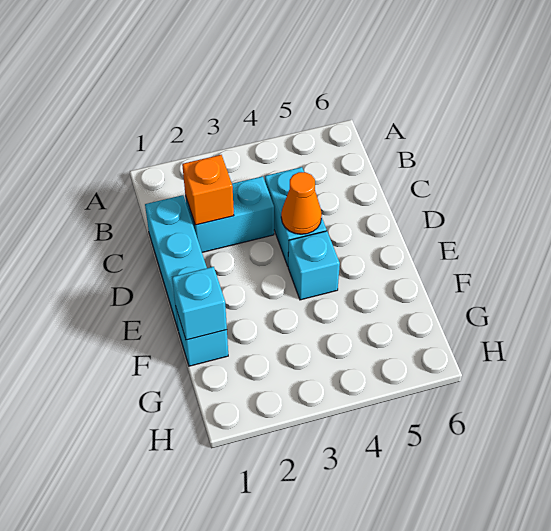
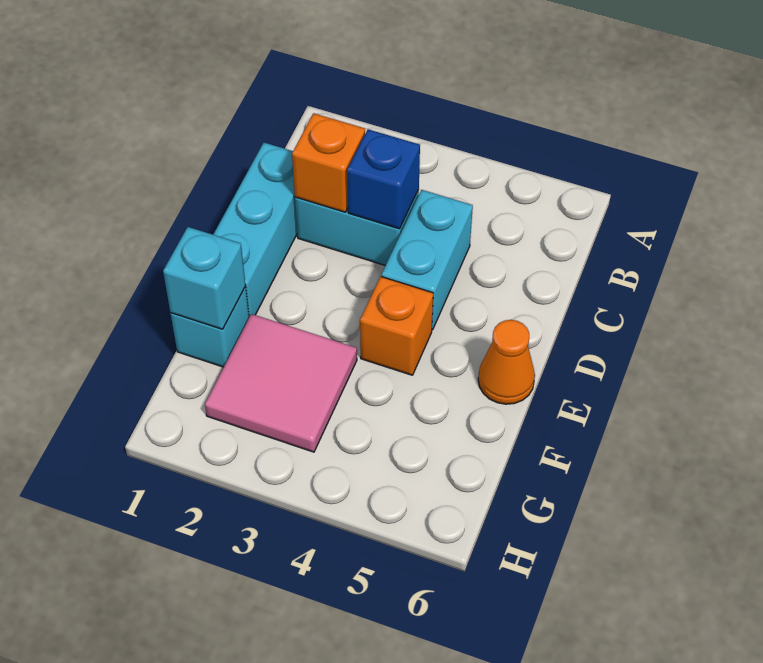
none -> blue brick C3 level 2
orange cone D4 level 2 -> orange cone E6 level 1
cyan brick E4 level 1 -> orange brick E4 level 1
none -> pink tile F2:G3 level 1

